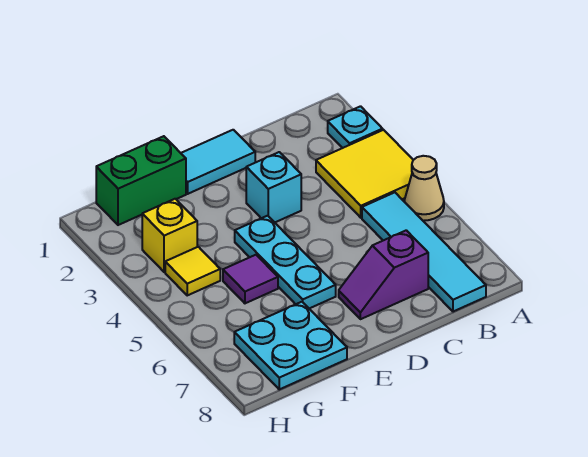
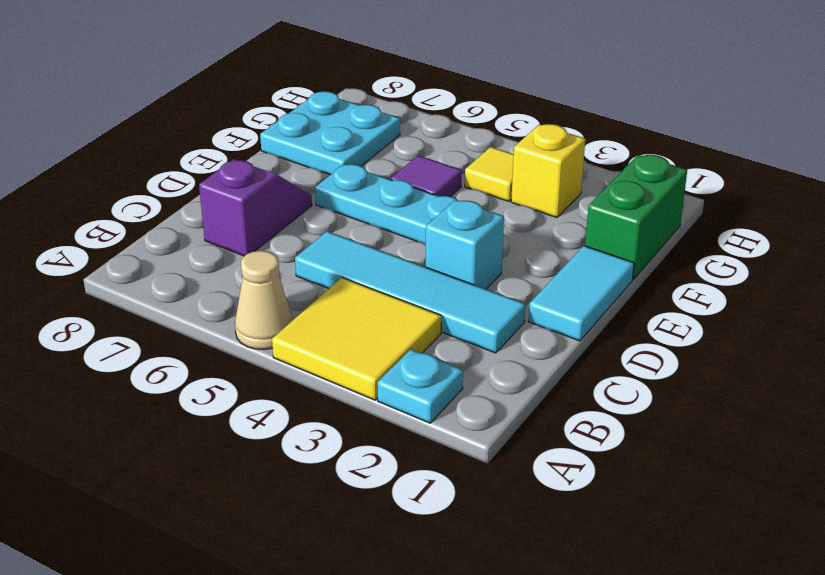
cyan tile B5:B8 level 1 -> cyan tile C2:C5 level 1

